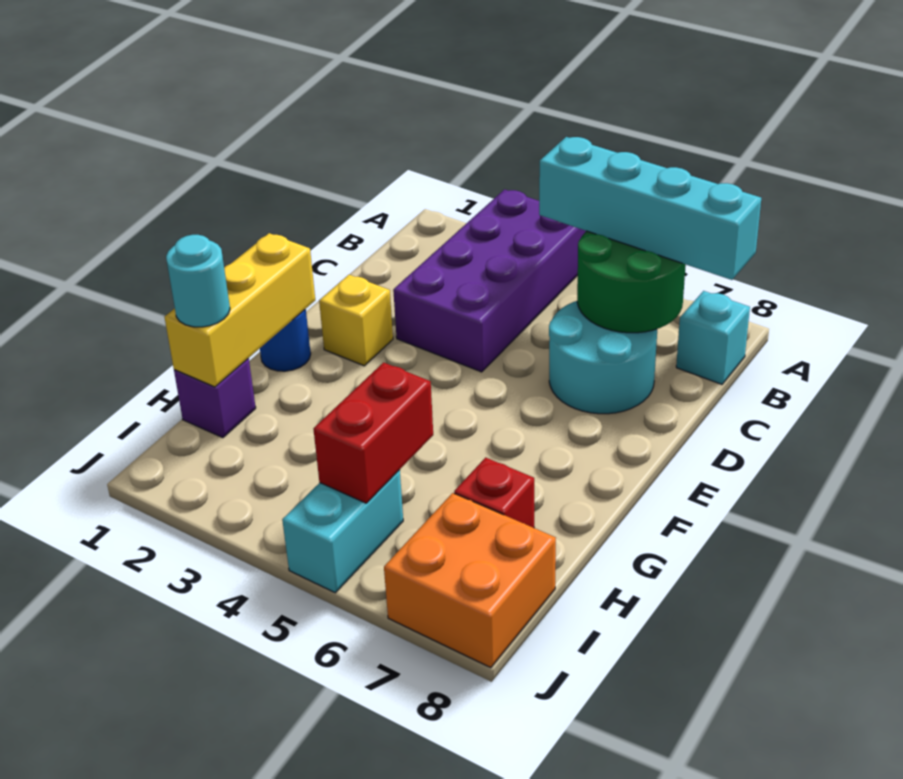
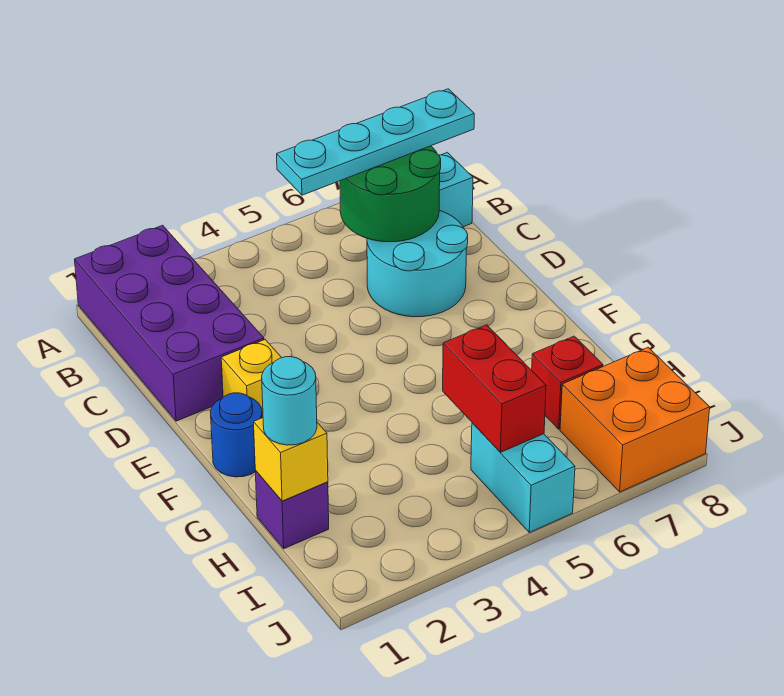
purple brick A3:D4 level 1 -> purple brick A1:D2 level 1
cyan brick B5:B8 level 3 -> cyan plate B5:B8 level 3
yellow brick F1:H1 level 2 -> yellow brick H1 level 2

